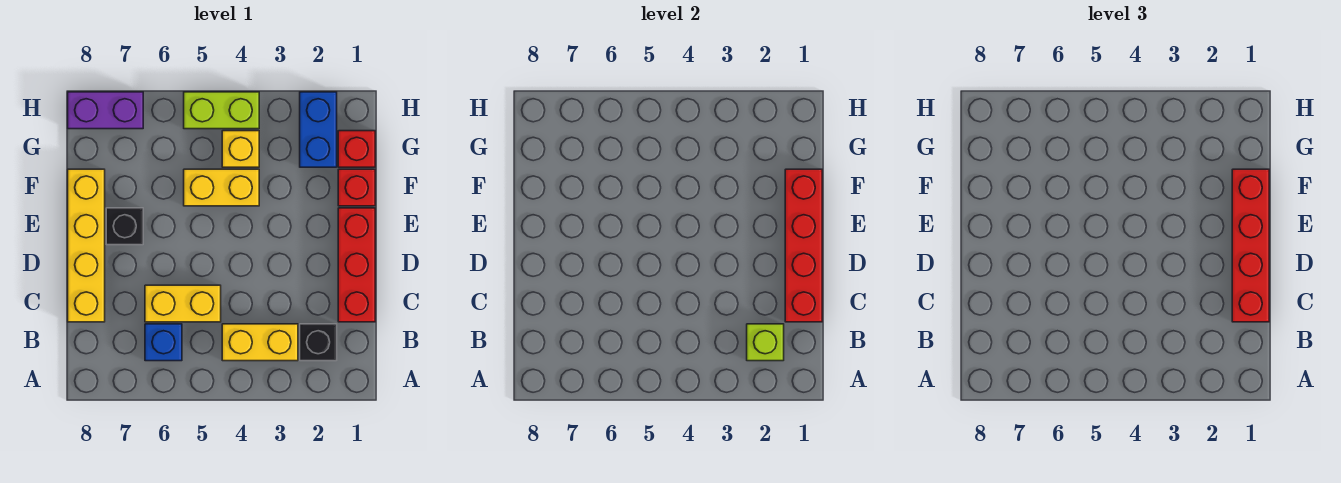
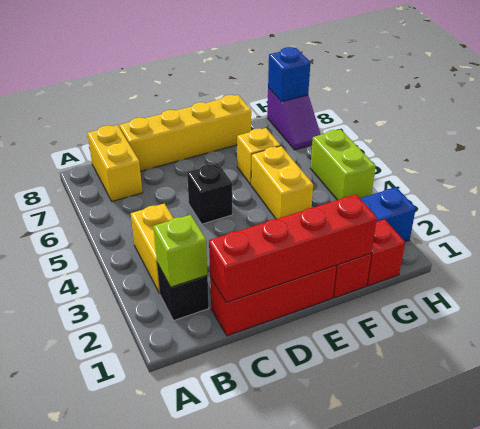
blue brick B6 level 1 -> blue brick H8 level 2
red brick C1:F1 level 3 -> none
yellow brick C5:C6 level 1 -> yellow brick B7:B8 level 1
black brick E7 level 1 -> black brick D5 level 1
yellow brick G4 level 1 -> yellow brick F6 level 1
purple brick H7:H8 level 1 -> purple slope H7:H8 level 1 top 8

